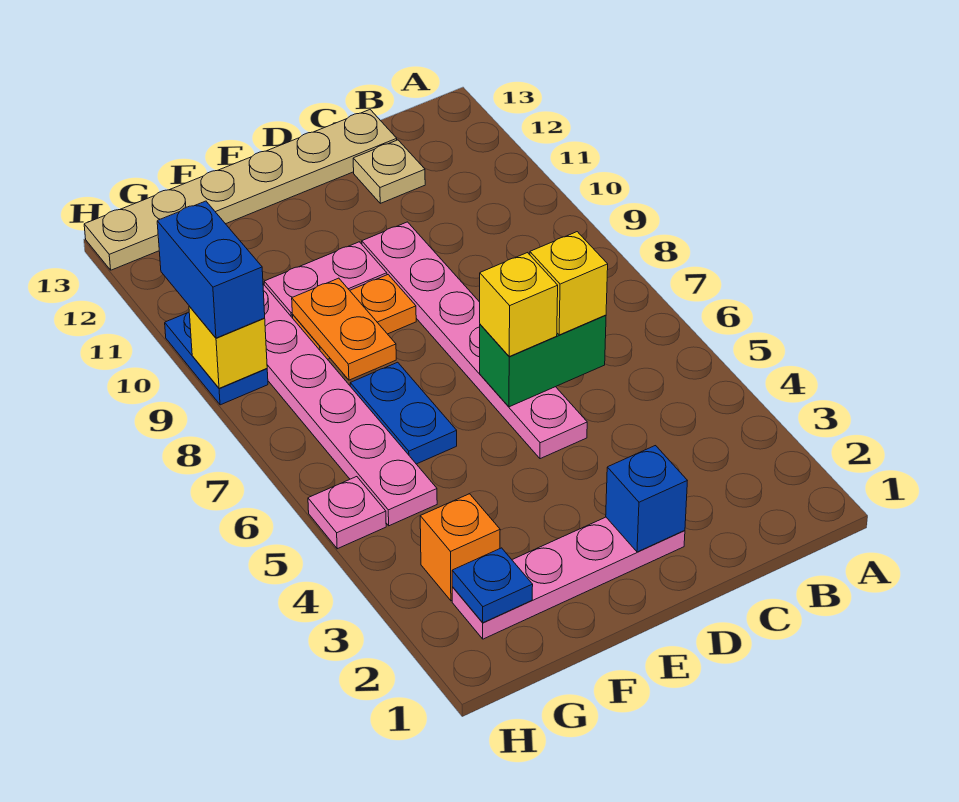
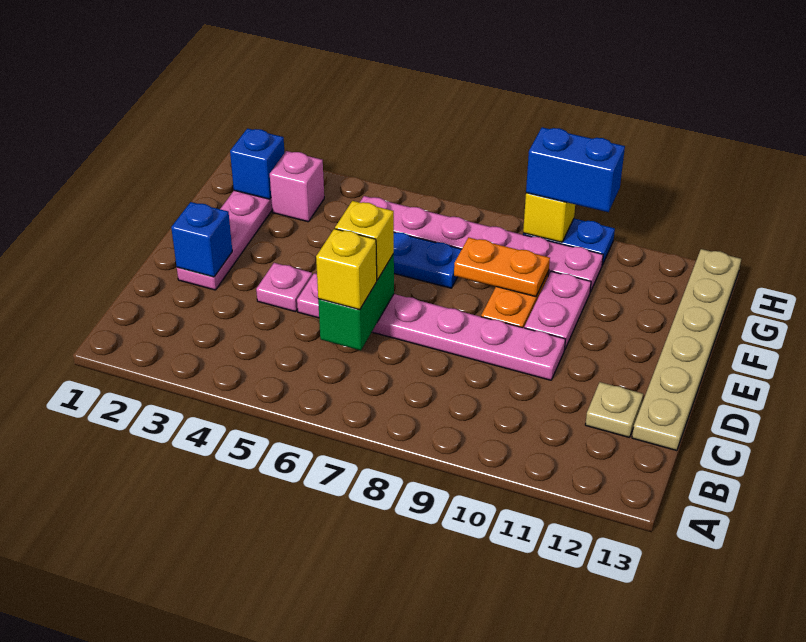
blue plate G2 level 2 -> blue brick G2 level 2
orange brick G3 level 1 -> pink brick G3 level 1
pink plate H5 level 1 -> pink plate D4 level 1

